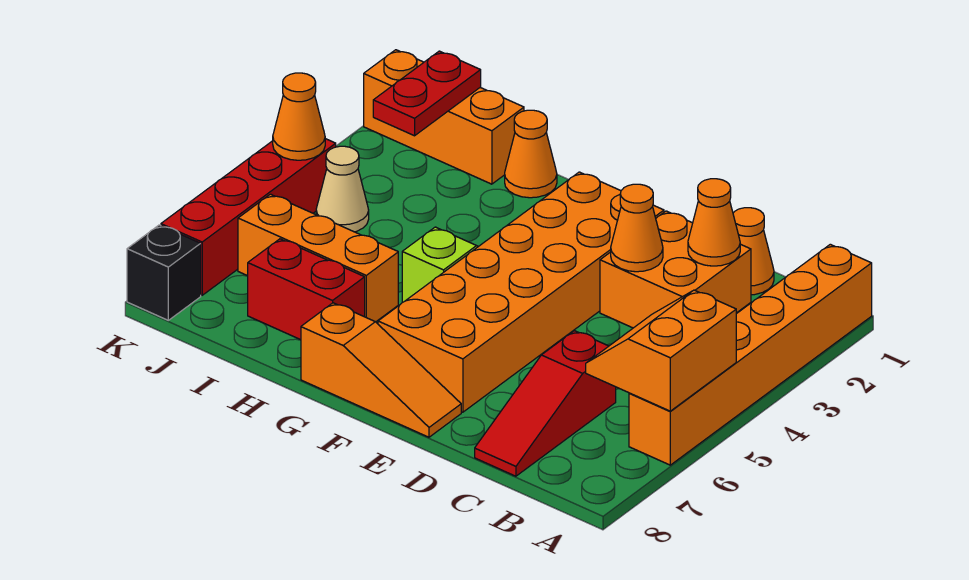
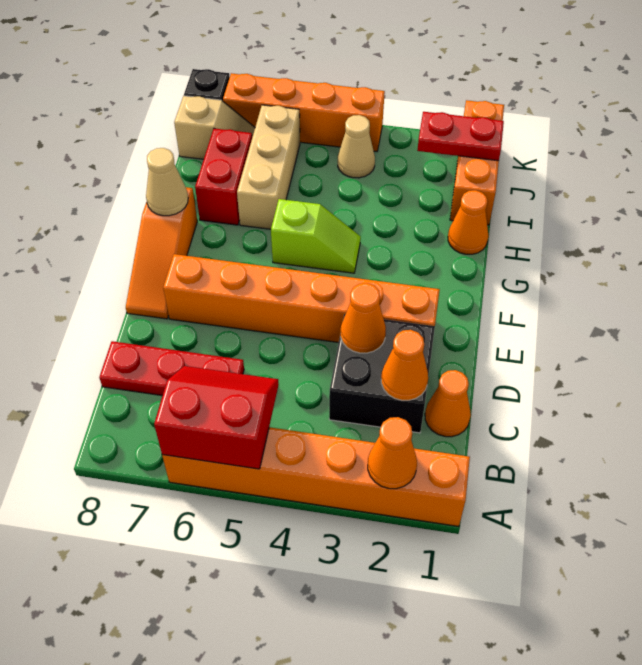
orange slope A5:B6 level 2 top A -> red slope A5:B6 level 2 top A
orange brick C2:D3 level 1 -> black brick C2:D3 level 1
red slope C6:C8 level 1 top 6 -> red plate C6:C8 level 1
orange brick E2:F7 level 1 -> orange brick E2:E7 level 1
none -> tan cone G8 level 2
orange brick H6:J6 level 1 -> tan brick H6:J6 level 1
none -> tan slope J7:J8 level 1 top 8
red brick K4:K7 level 1 -> orange brick K4:K7 level 1
orange cone K4 level 2 -> orange cone A2 level 2

